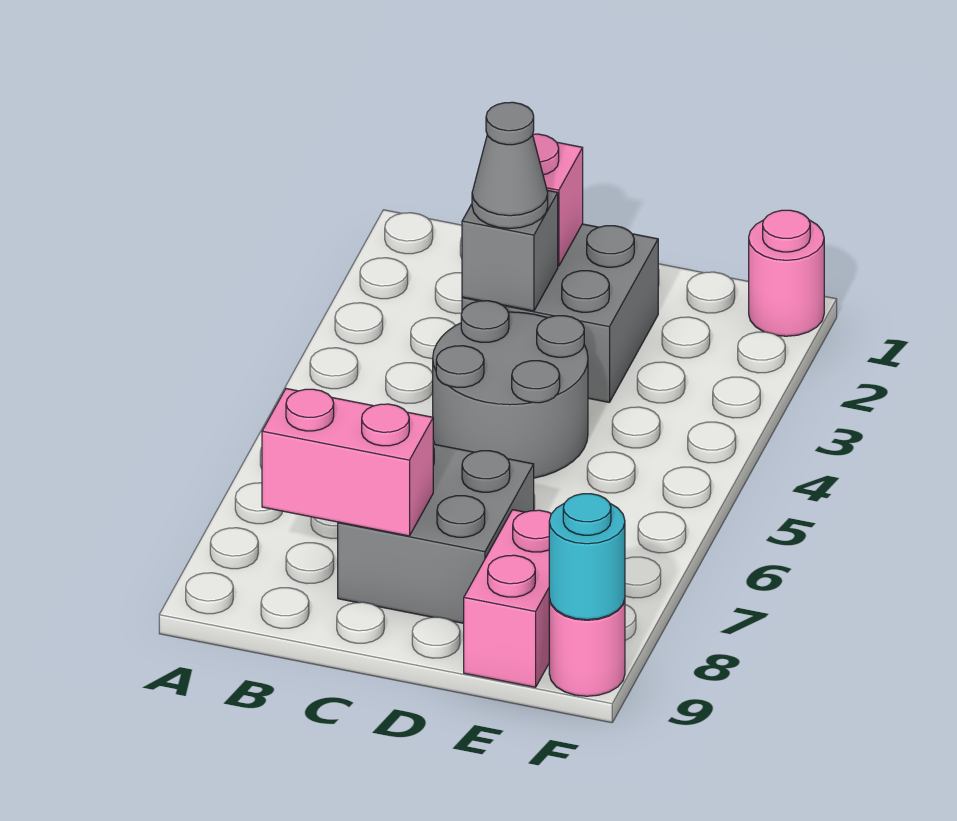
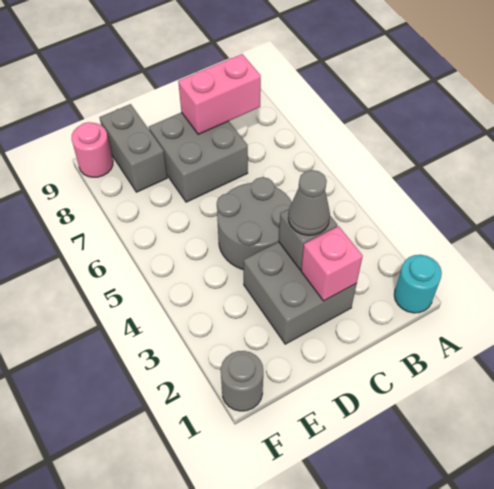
pink brick E8:E9 level 1 -> grey brick E8:E9 level 1
pink round brick F1 level 1 -> grey round brick F1 level 1
cyan round brick F9 level 2 -> cyan round brick A1 level 1

